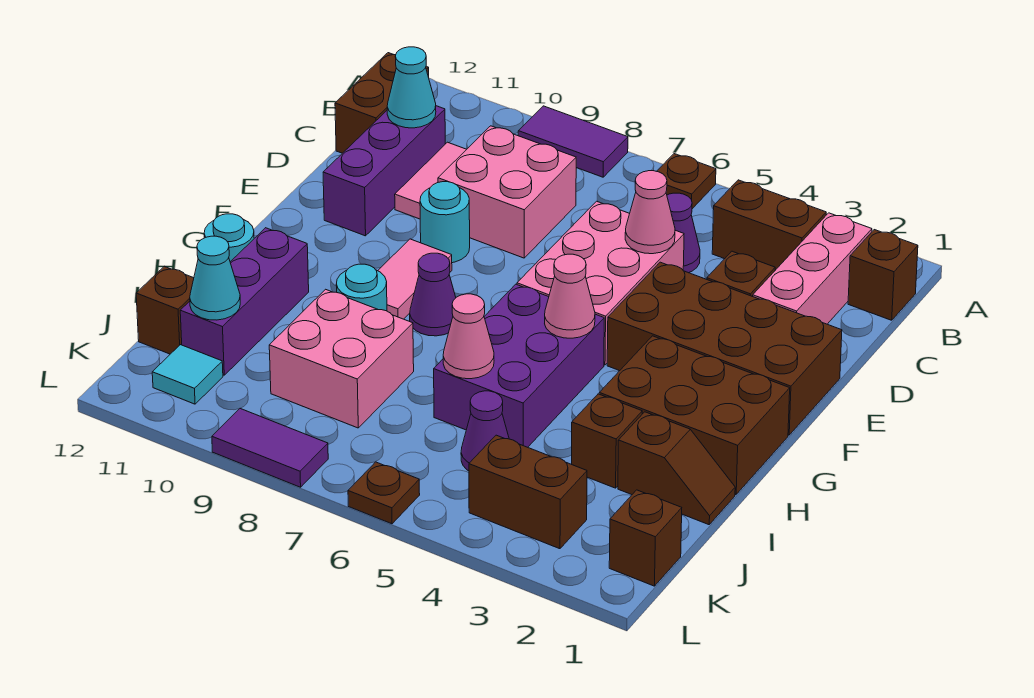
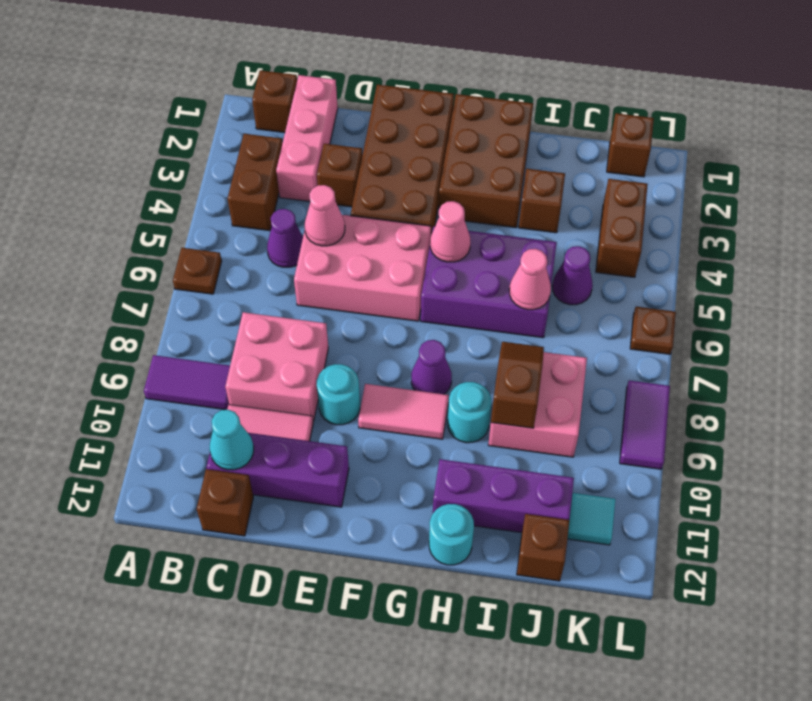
purple tile A8:A9 level 1 -> purple tile A9:B9 level 1
pink brick B2:D2 level 1 -> pink brick C1:C3 level 1
brown brick B12:C12 level 1 -> brown brick C12 level 1
brown slope I1:I2 level 1 top 2 -> brown slope I8:I9 level 2 top 9
cyan cone J11 level 2 -> none

